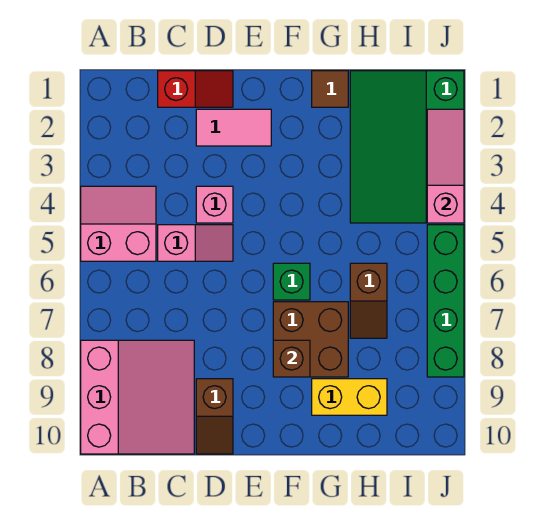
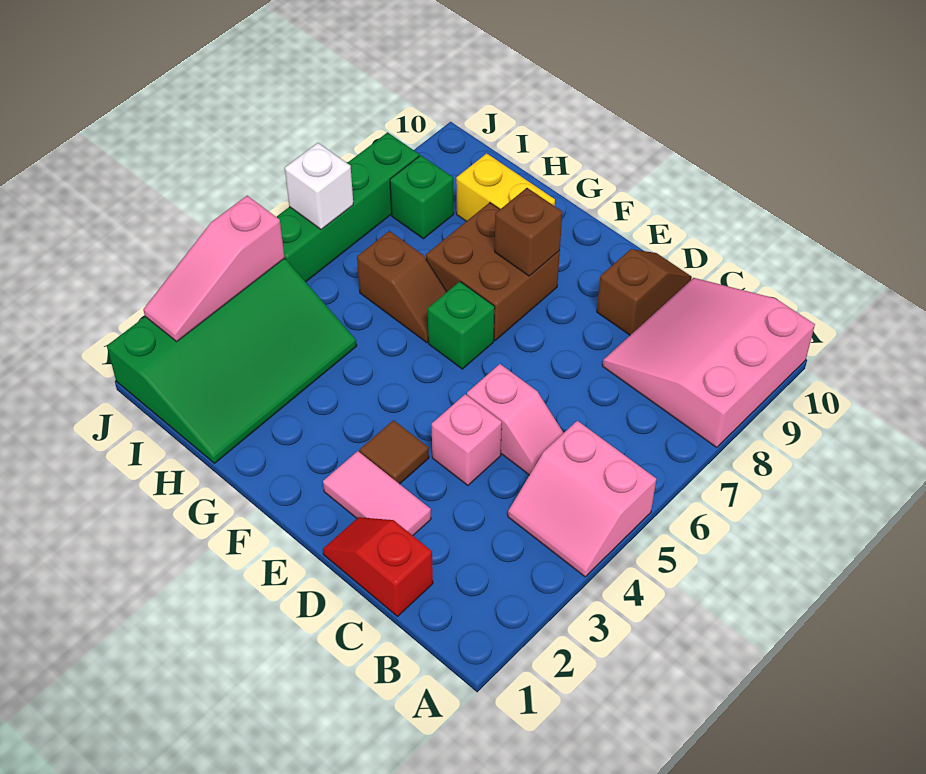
pink slope C5:D5 level 1 top C -> pink slope C5:D5 level 1 top D
brown tile G1 level 1 -> brown tile E3 level 1
brown slope H6:H7 level 1 top 6 -> brown slope G6:H6 level 1 top H
none -> green brick I8 level 1
none -> white brick J6 level 2

